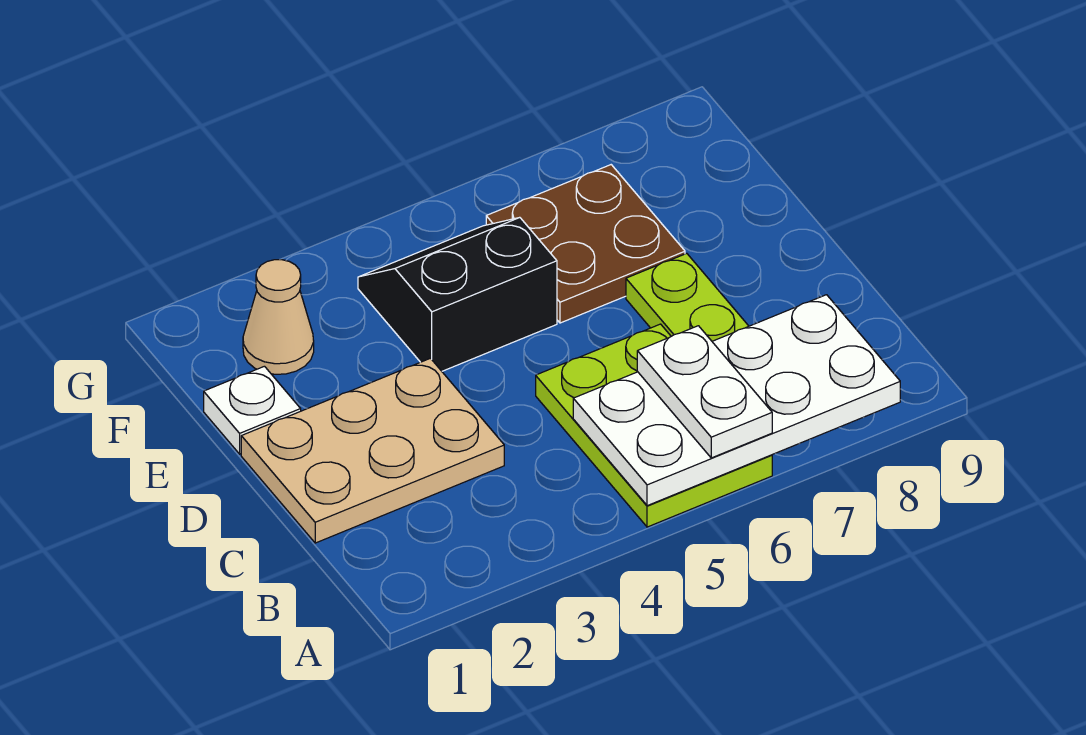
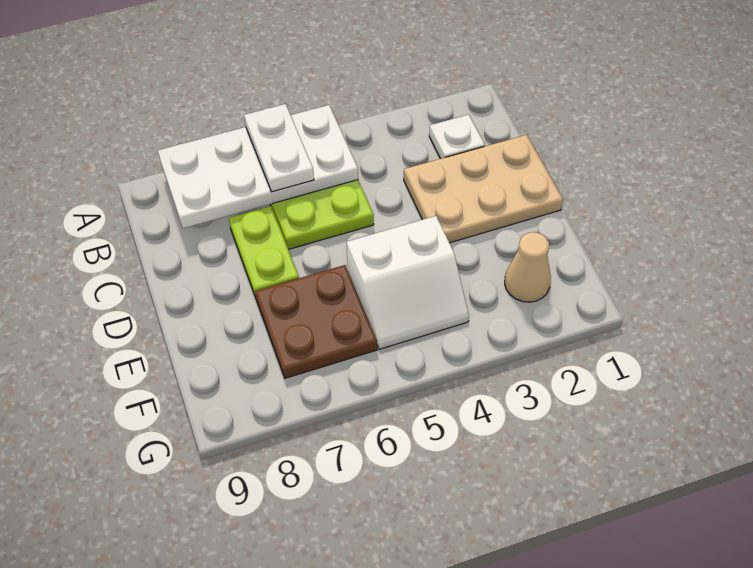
white plate E1 level 1 -> white plate B2 level 1
black slope E4:F5 level 1 top E -> white slope E4:F5 level 1 top E

